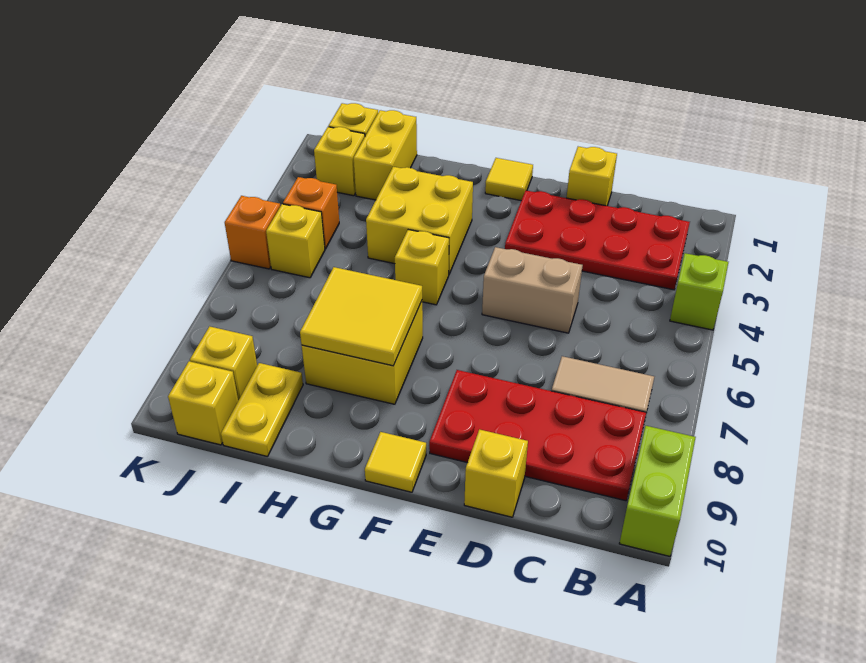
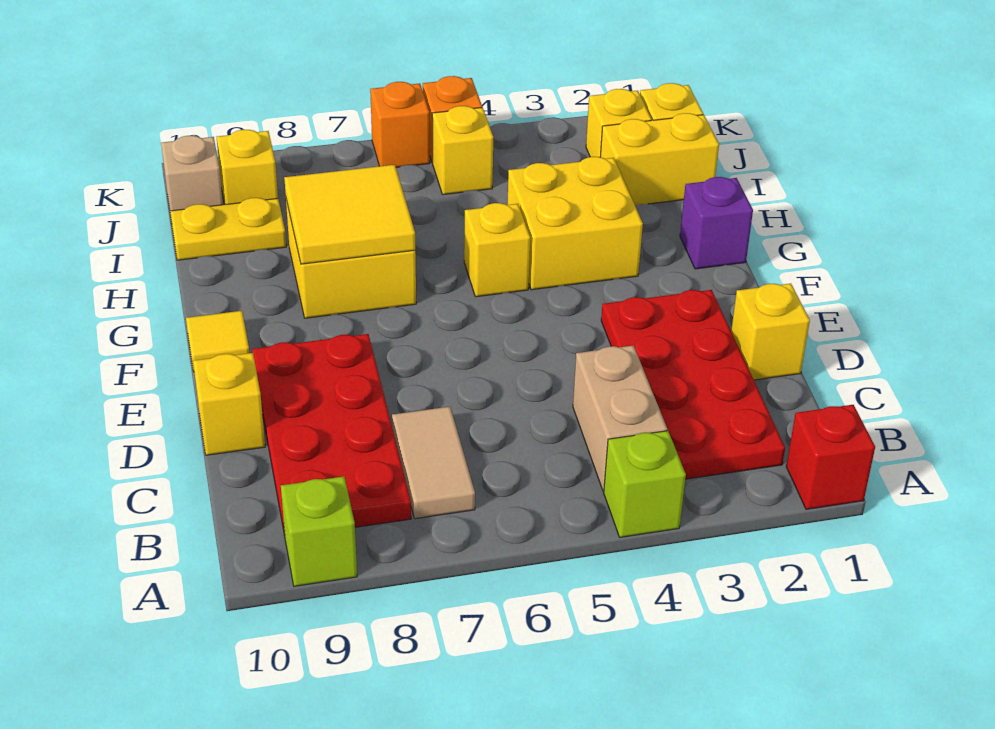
none -> red brick A1 level 1
lime brick A9:A10 level 1 -> lime brick A9 level 1
tan brick D5:E5 level 1 -> tan brick B4:C4 level 1
yellow tile F1 level 1 -> none
none -> purple brick G1 level 1
orange brick J4 level 1 -> orange brick K6 level 1
yellow brick J10 level 1 -> tan brick J10 level 1

